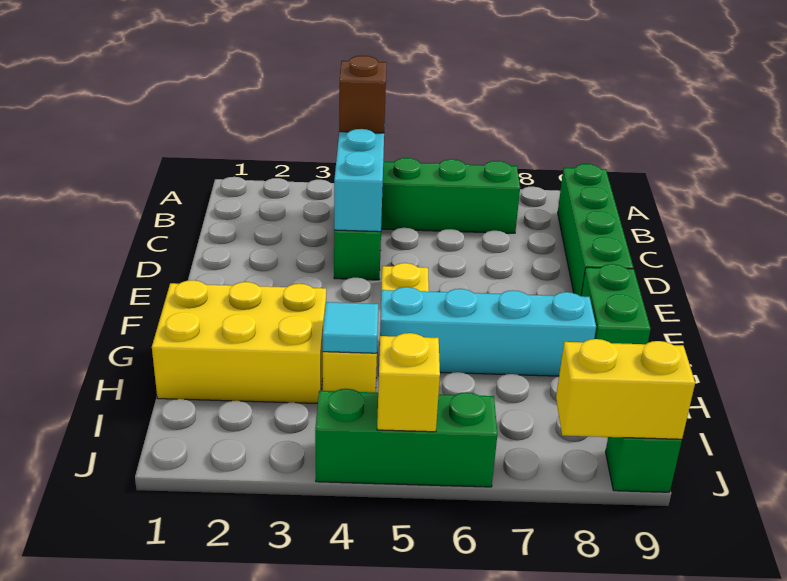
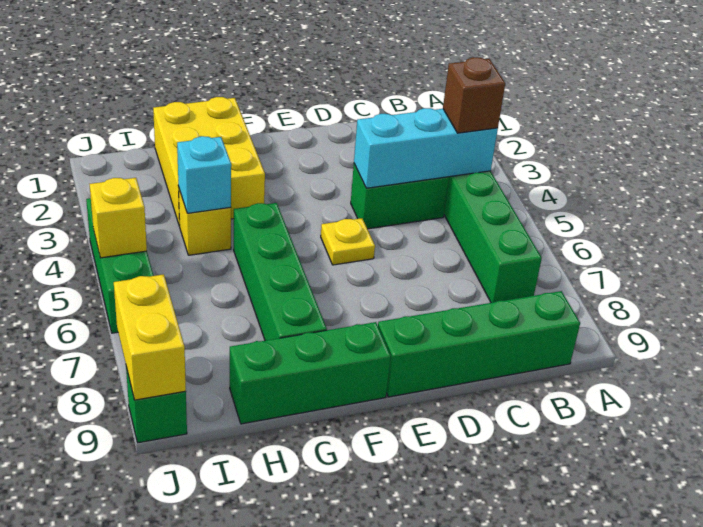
green brick F9:G9 level 1 -> green brick F9:H9 level 1
cyan brick G5:G8 level 1 -> green brick G5:G8 level 1
cyan tile H4 level 2 -> cyan brick H4 level 2

